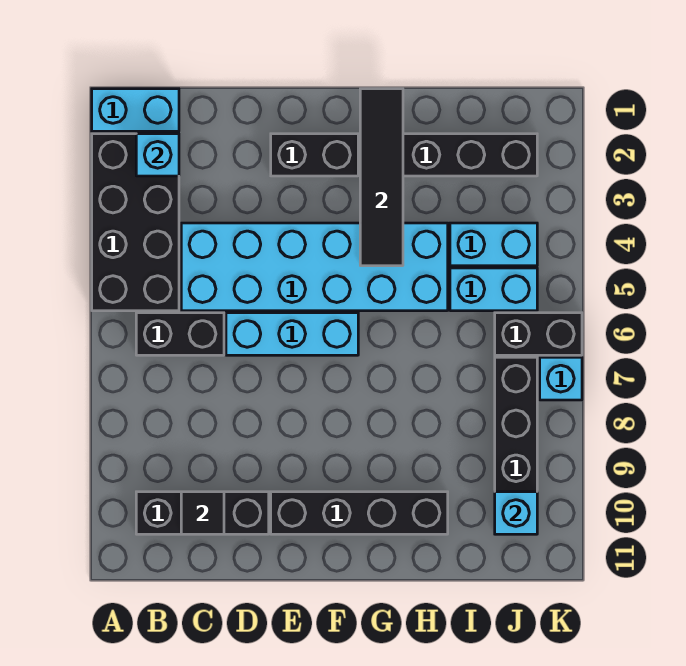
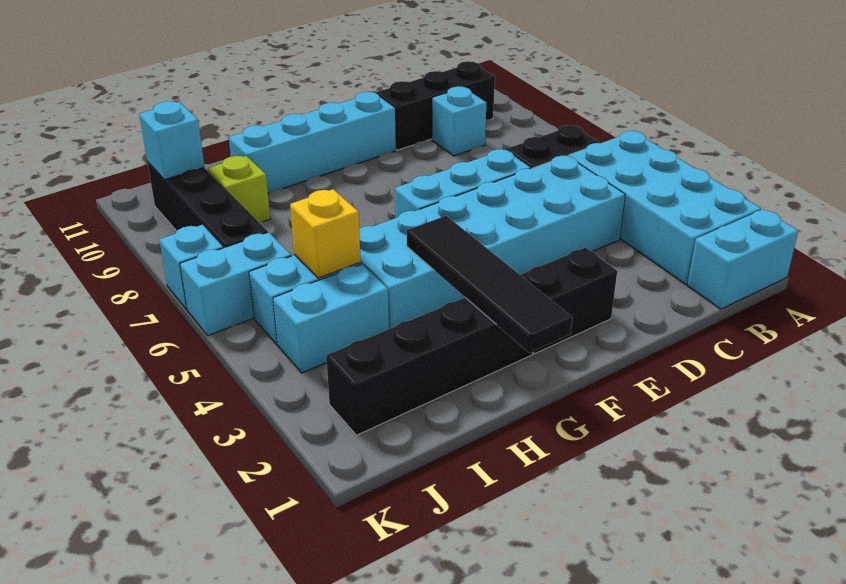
black brick A2:B5 level 1 -> cyan brick A2:B5 level 1
cyan brick B2 level 2 -> cyan brick C9 level 1
black tile C10 level 2 -> none
black brick E10:H10 level 1 -> cyan brick E10:H10 level 1
none -> yellow brick I5 level 2
none -> lime brick I9 level 1
black brick J6:K6 level 1 -> cyan brick J6:K6 level 1

